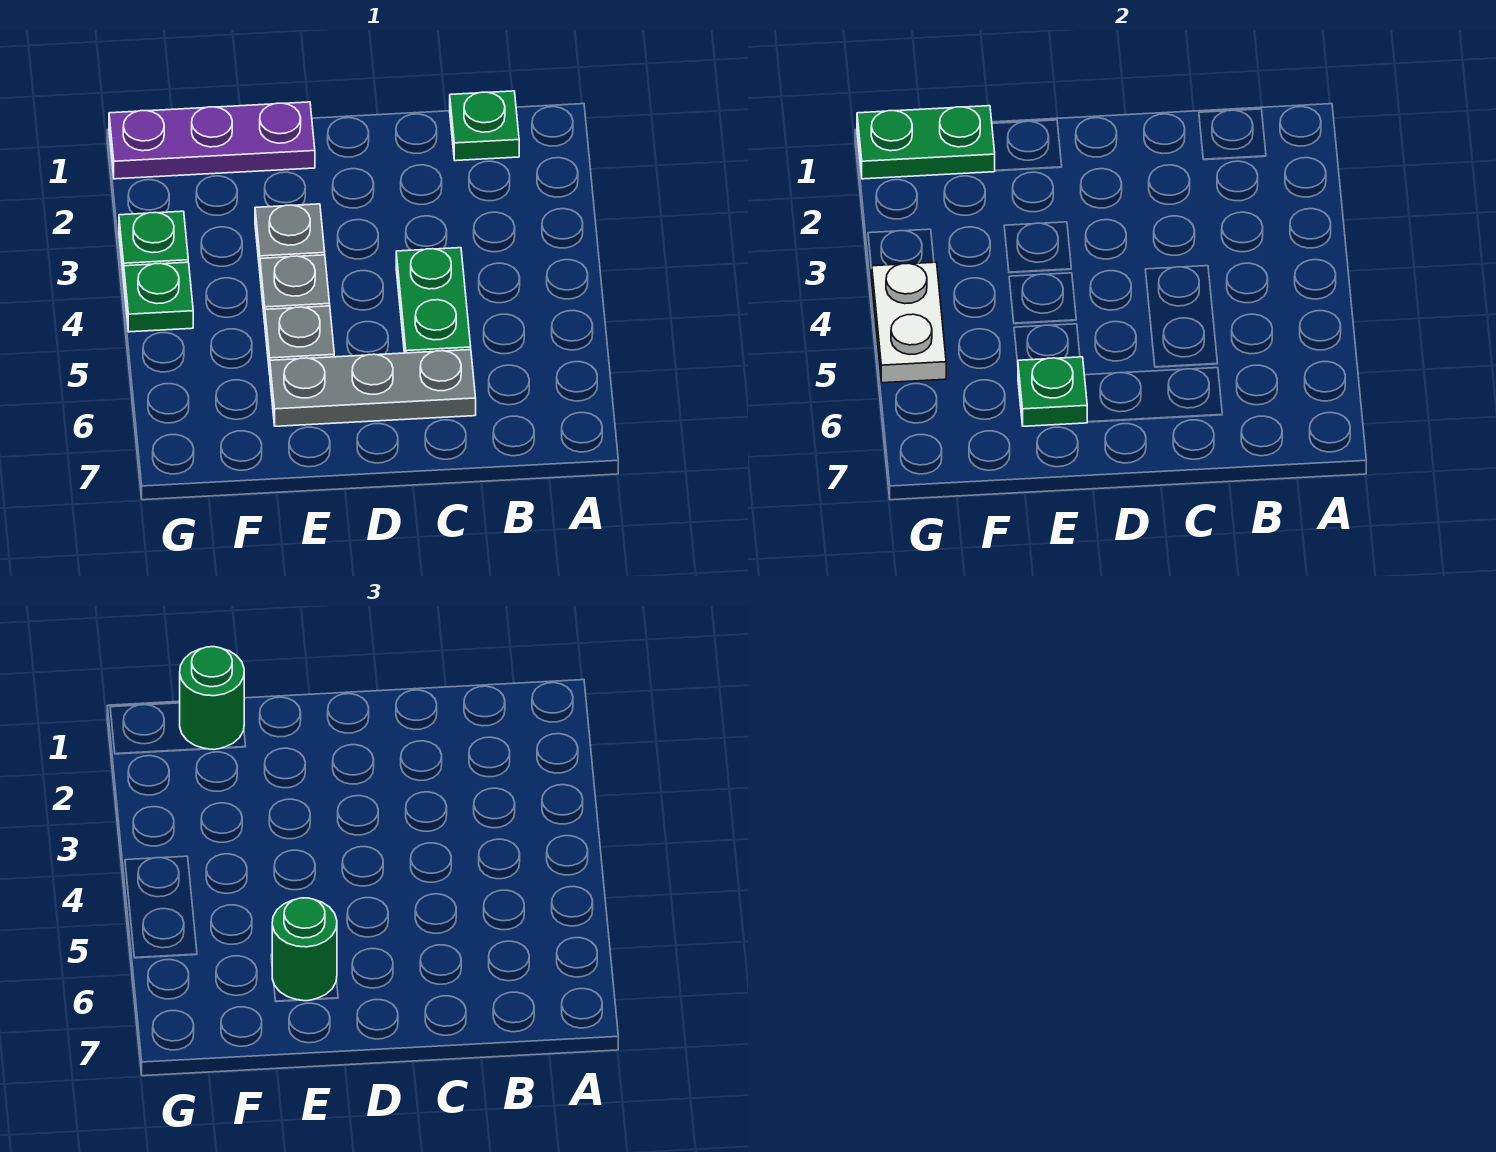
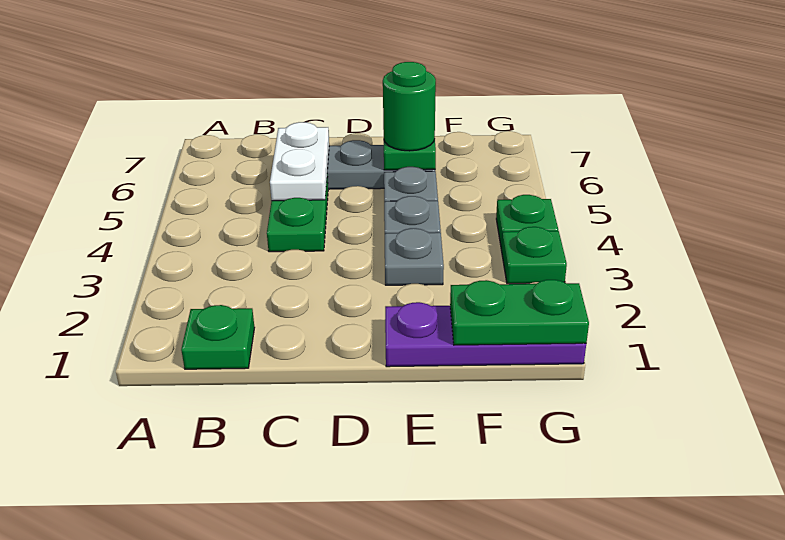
green round brick F1 level 3 -> none
white plate G4:G5 level 2 -> white plate C5:C6 level 2

